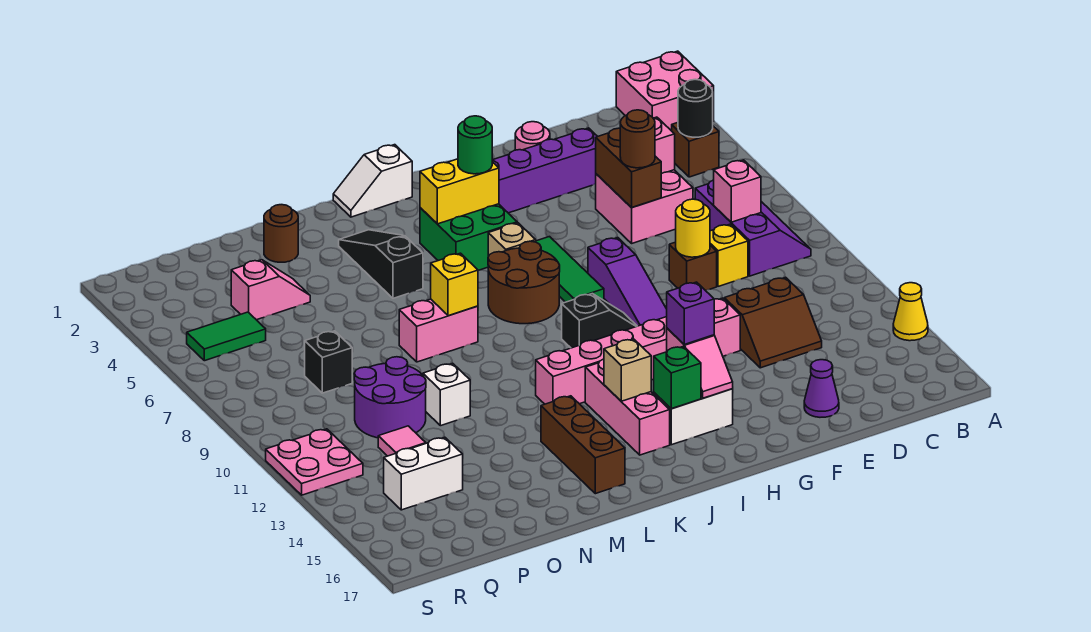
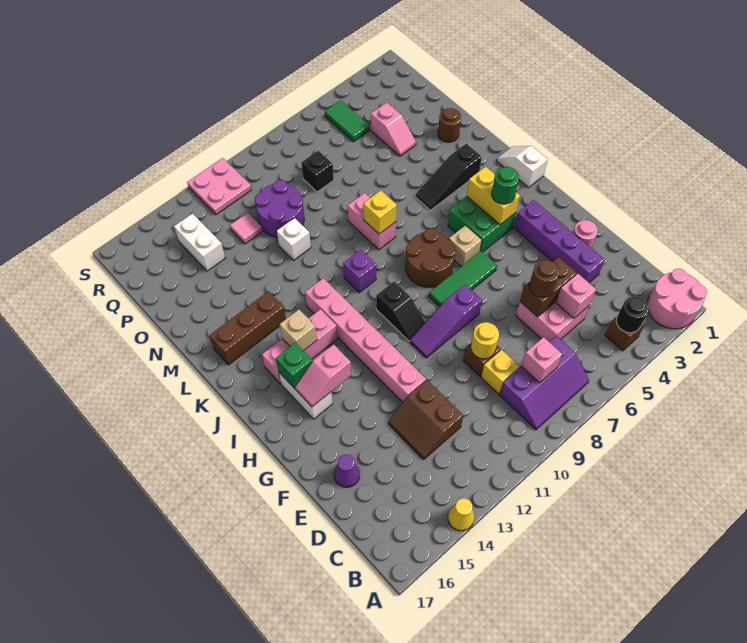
pink brick A1:B2 level 1 -> pink round brick A1:B2 level 1
purple brick H14 level 3 -> purple brick K10 level 1
black slope L3:L5 level 1 top 5 -> black slope L3:L5 level 1 top 3

